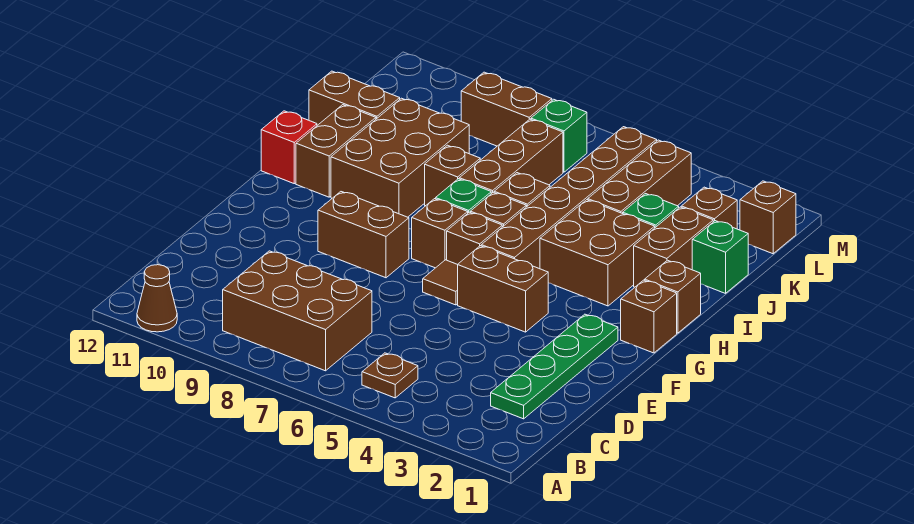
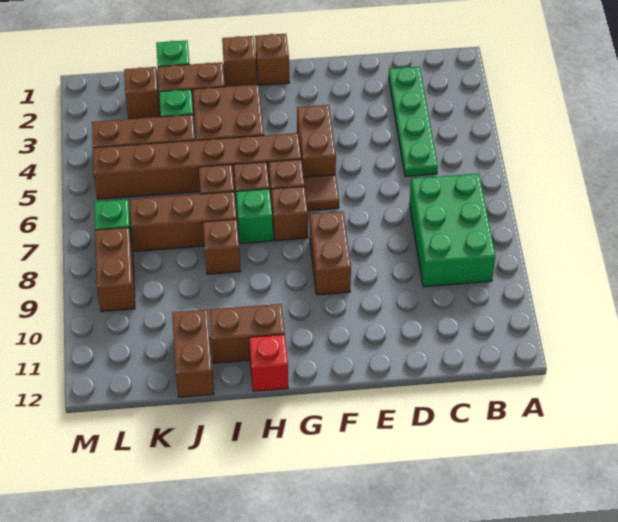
brown cone A11 level 1 -> none
brown plate B5 level 1 -> none
brown brick B7:C9 level 1 -> green brick B7:C9 level 1
green plate C2:F2 level 1 -> green plate C2:C5 level 1
brown brick H9:J10 level 1 -> none
brown brick L1 level 1 -> none

